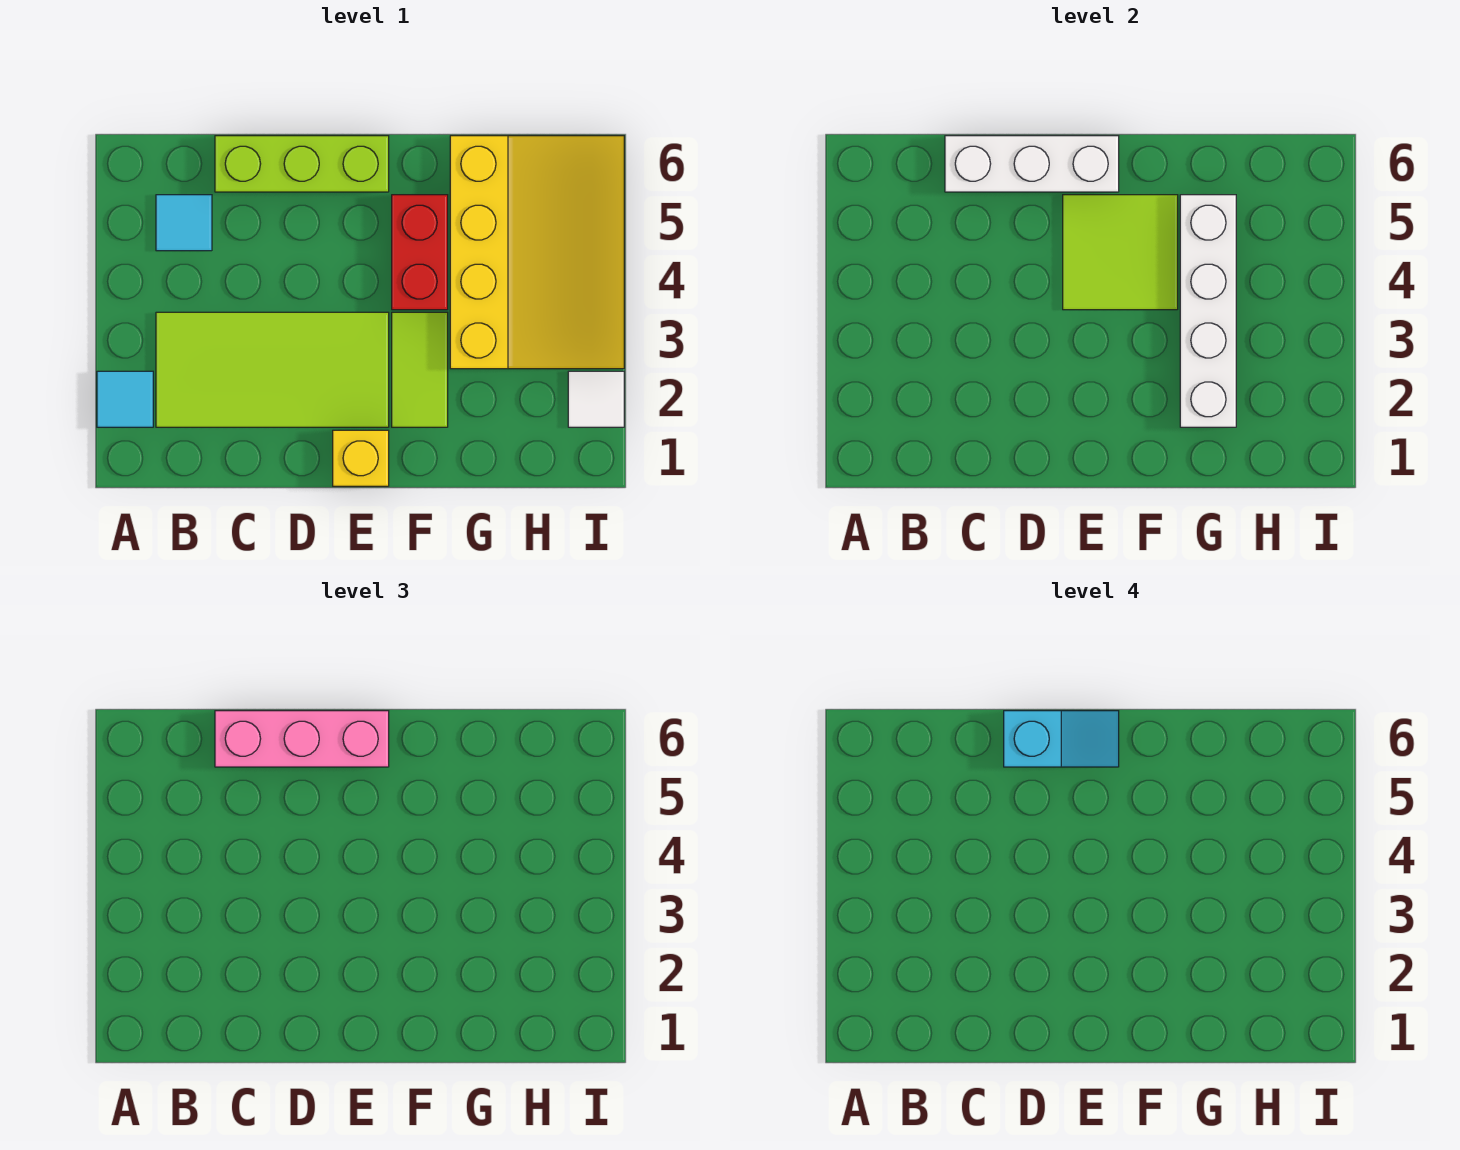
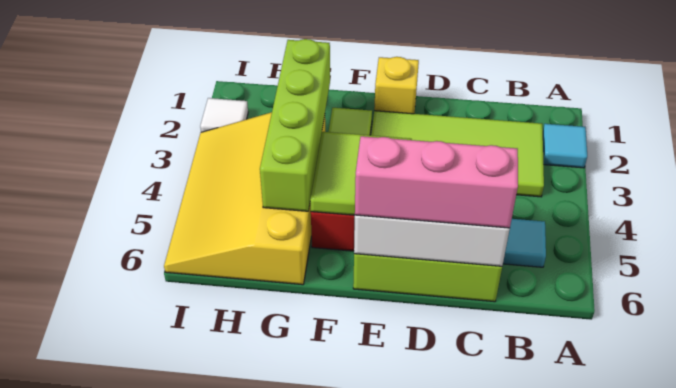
cyan slope D6:E6 level 4 top D -> none
white brick G2:G5 level 2 -> lime brick G2:G5 level 2

